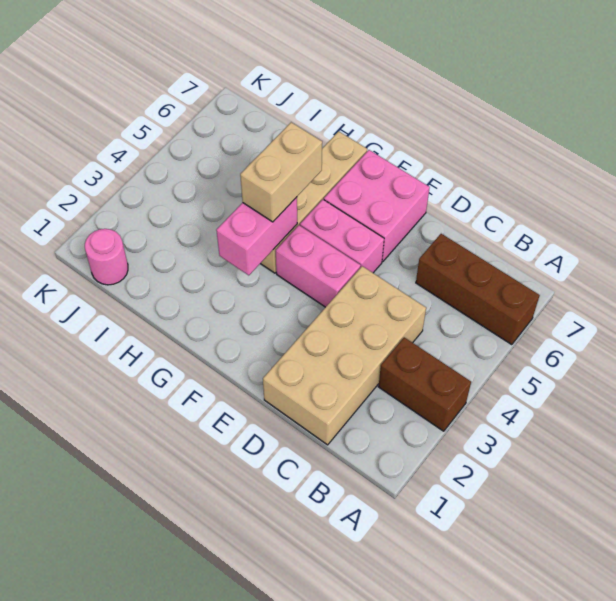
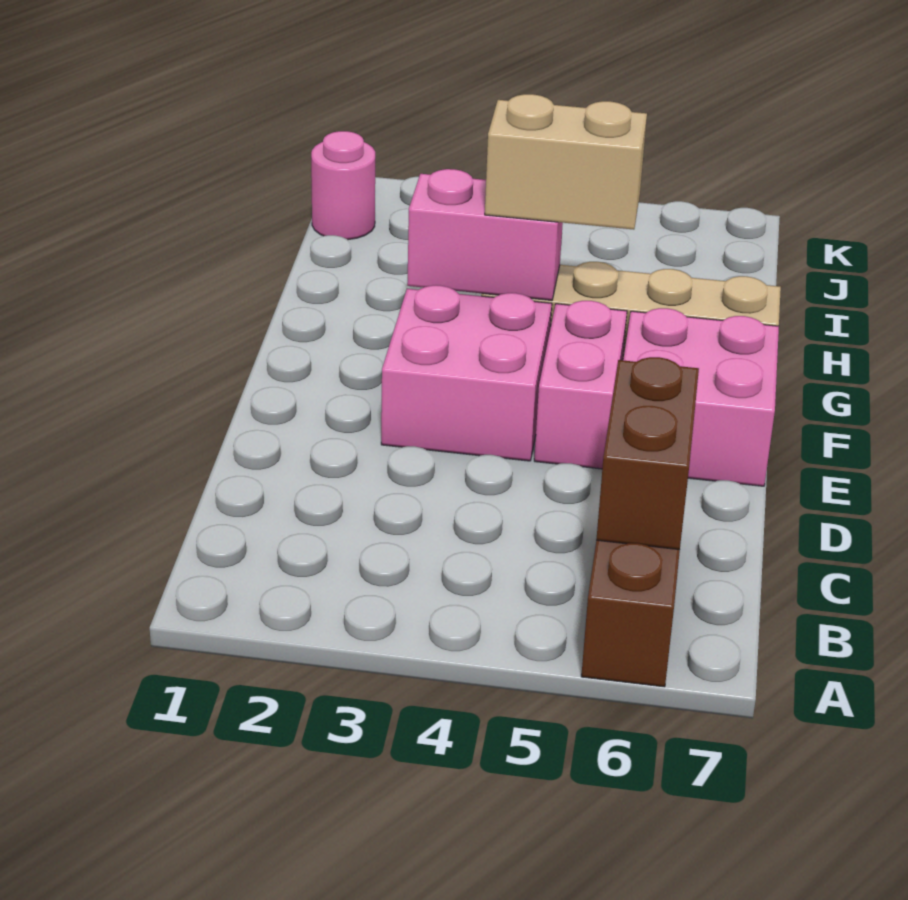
brown brick A3:B3 level 1 -> brown brick B6:C6 level 2
tan brick C1:D4 level 1 -> none
pink brick E4:F4 level 1 -> pink brick E3:F4 level 1

